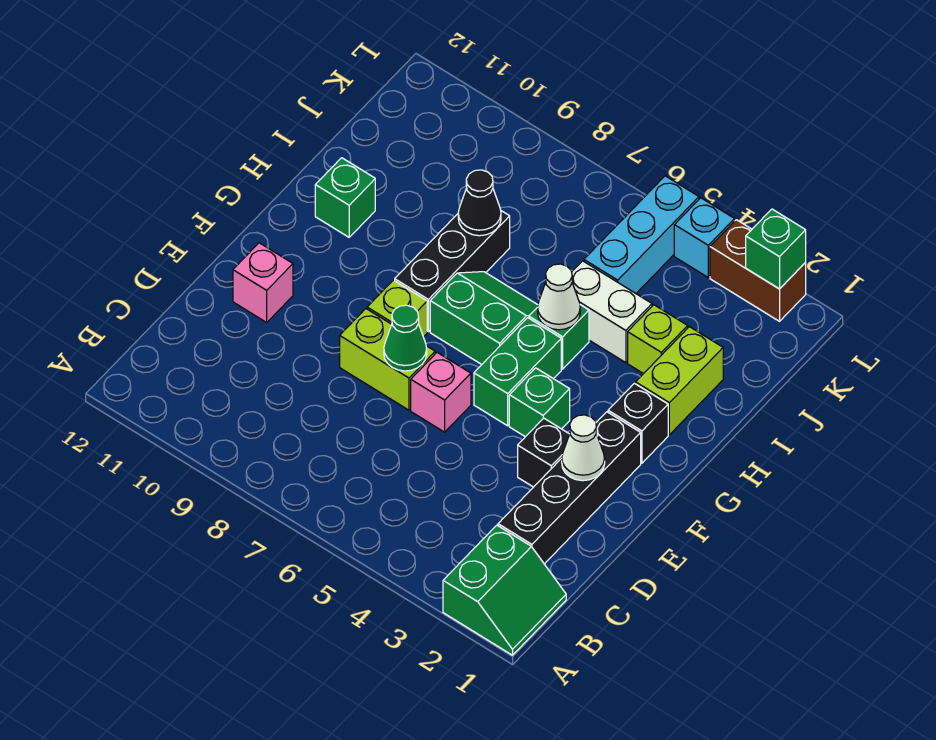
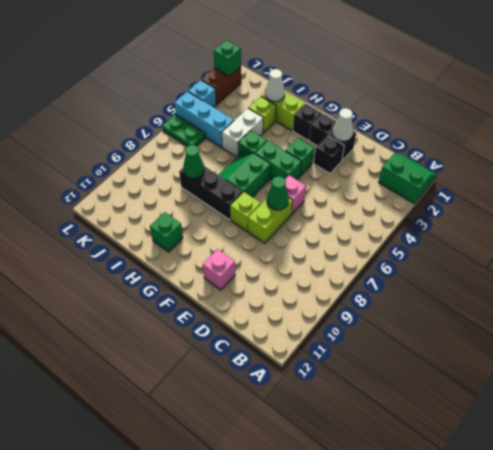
black brick C2:F2 level 1 -> black brick E2:F2 level 1
white cone H5 level 2 -> white cone I2 level 2
black cone I8 level 2 -> green cone I8 level 2
none -> green plate K6:L6 level 1

